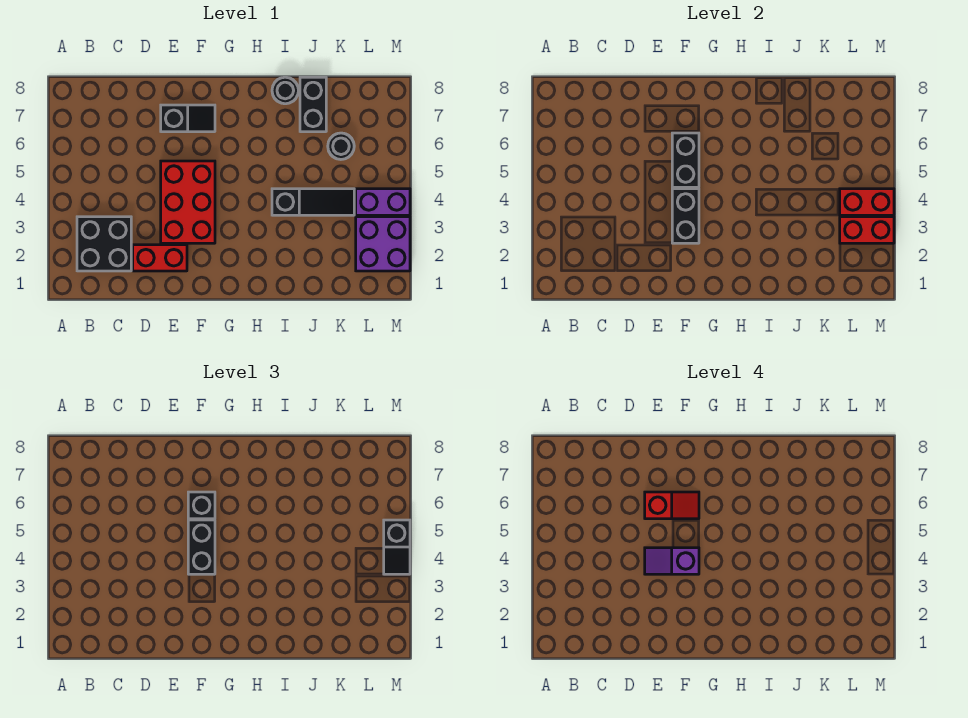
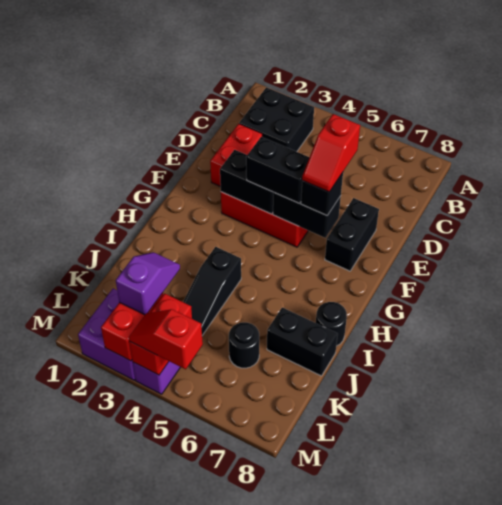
purple slope E4:F4 level 4 top F -> purple slope K3:L3 level 3 top L
black slope E7:F7 level 1 top E -> black brick E7:F7 level 1
black slope M4:M5 level 3 top 5 -> red slope M4:M5 level 3 top 5

